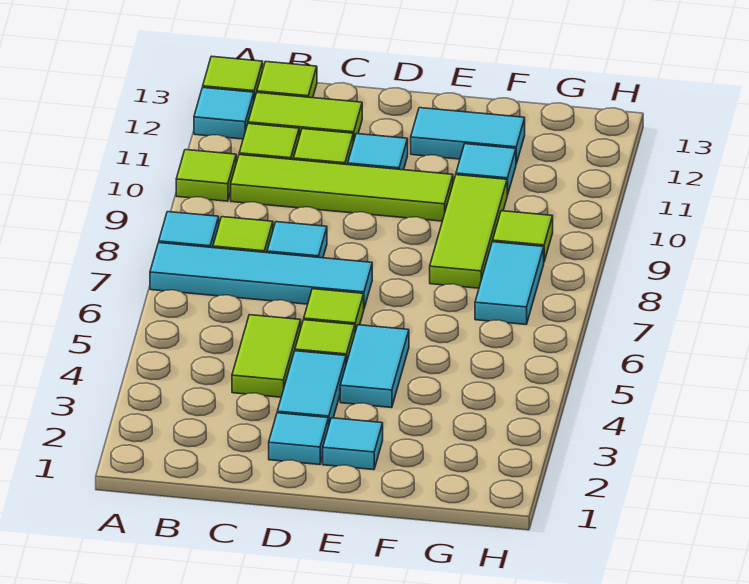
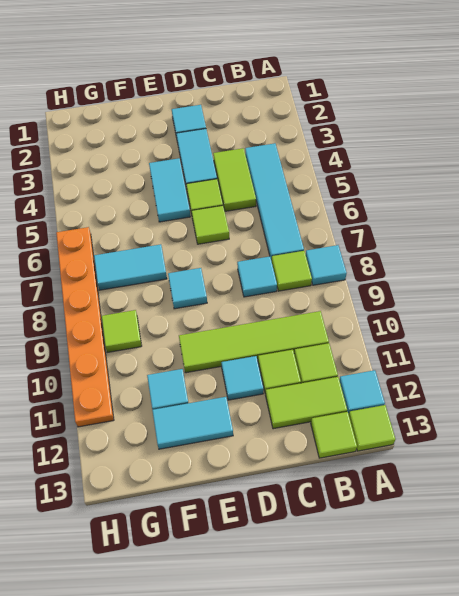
cyan tile A7:D7 level 1 -> cyan tile B4:B7 level 1
lime tile A10 level 1 -> none
cyan tile E2 level 1 -> cyan tile E8 level 1
lime tile F8:F10 level 1 -> none
cyan tile G7:G8 level 1 -> cyan tile F7:G7 level 1
none -> orange plate H6:H11 level 1

